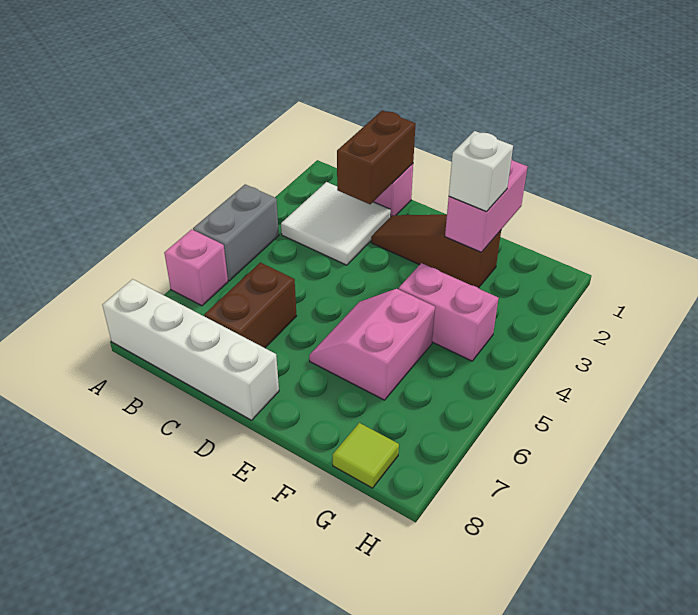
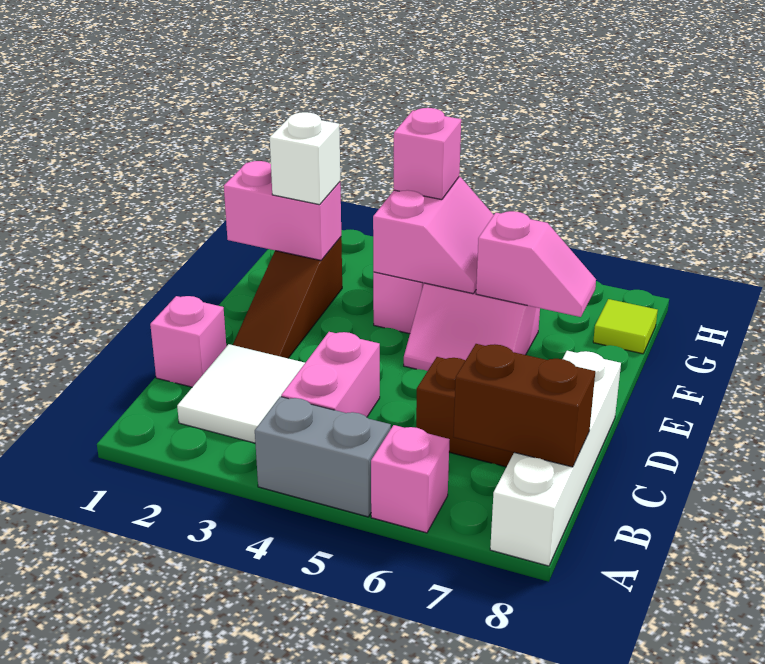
none -> pink brick B4:C4 level 1
brown brick C1:C2 level 2 -> brown brick B7:B8 level 2
none -> pink slope F4:G5 level 2 top 4
none -> pink slope F6:F7 level 2 top 6
none -> pink brick G4 level 3

